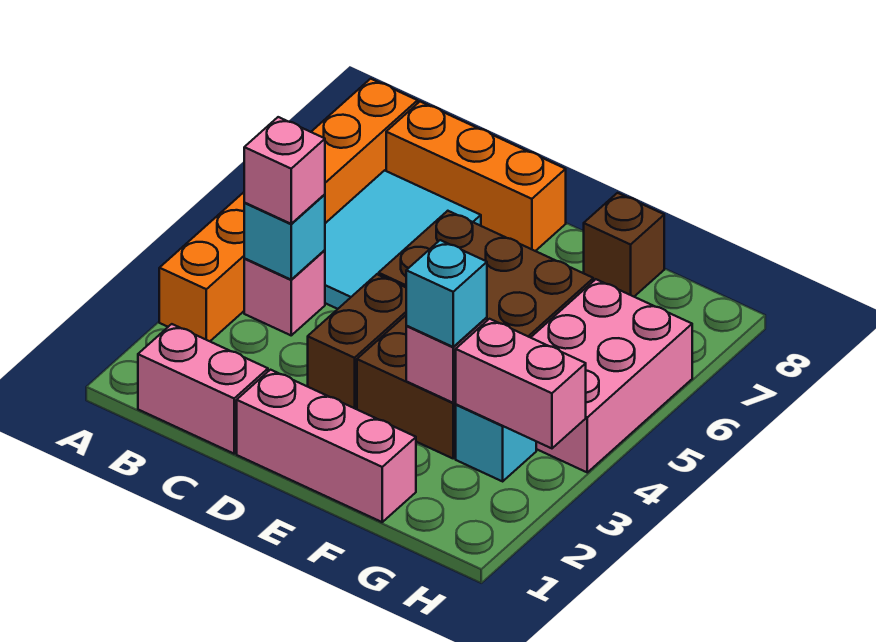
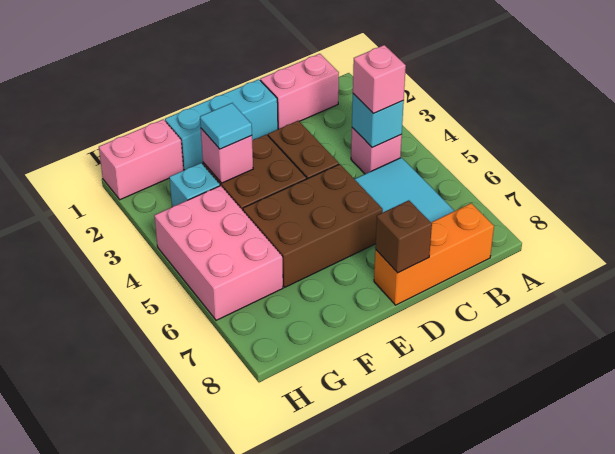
orange brick A3:A8 level 1 -> none
pink brick D1:F1 level 1 -> cyan brick D1:F1 level 1
cyan brick F3 level 3 -> cyan tile F3 level 3
brown brick F8 level 1 -> brown brick D8 level 2
pink brick G3:H3 level 2 -> pink brick G1:H1 level 1

